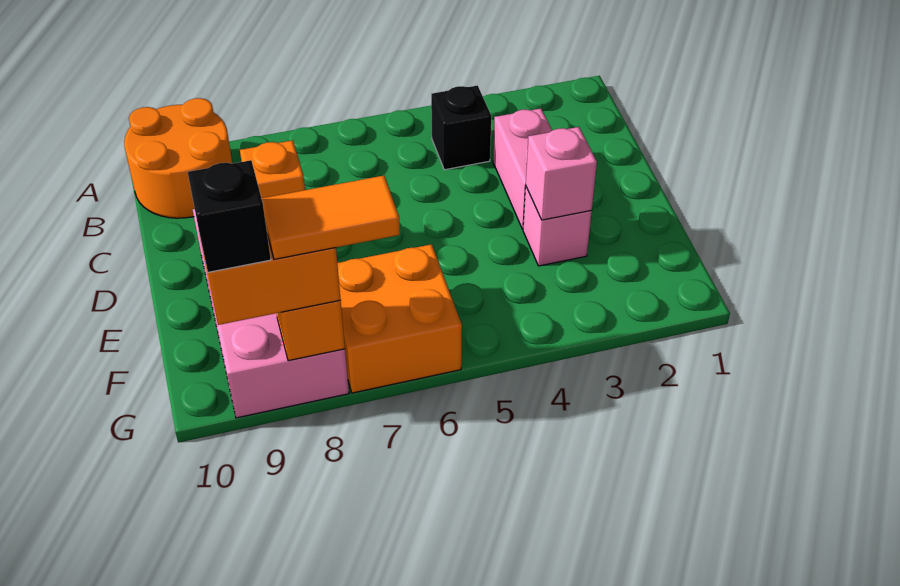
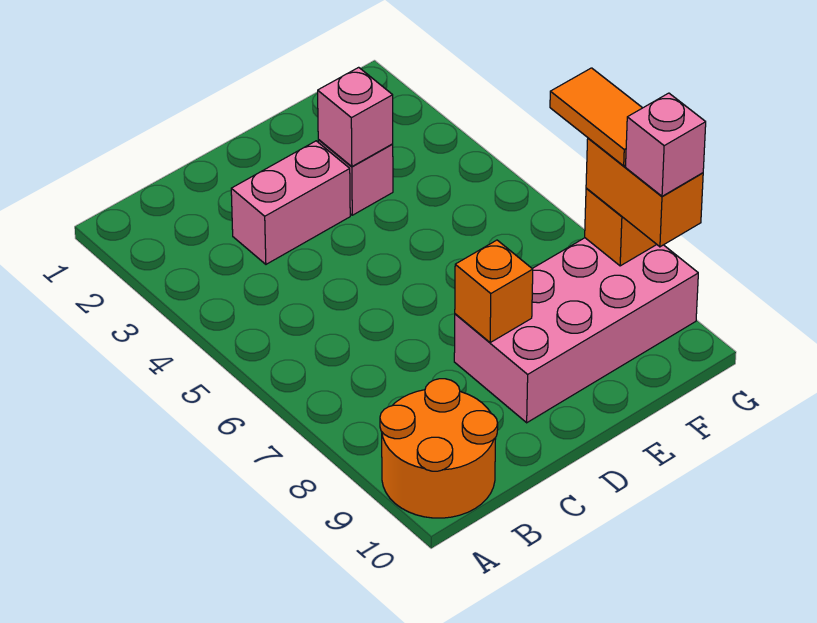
black brick B4 level 1 -> none
orange brick F6:G7 level 1 -> none
black brick G9 level 4 -> pink brick G9 level 4

